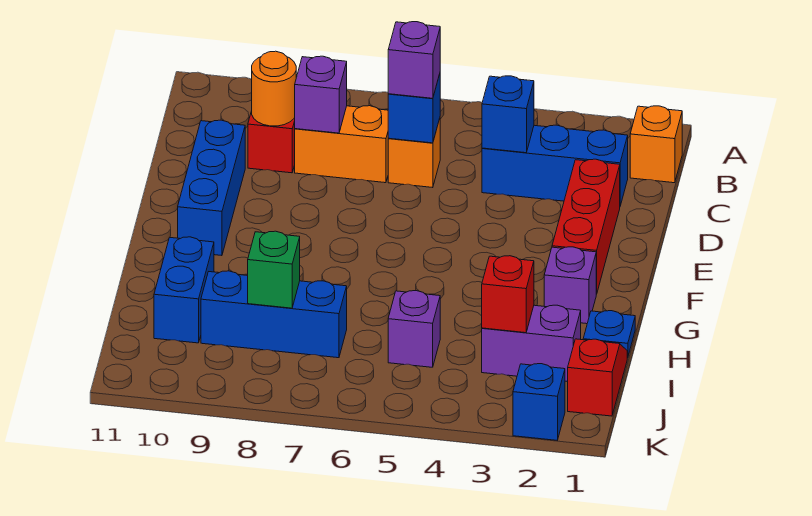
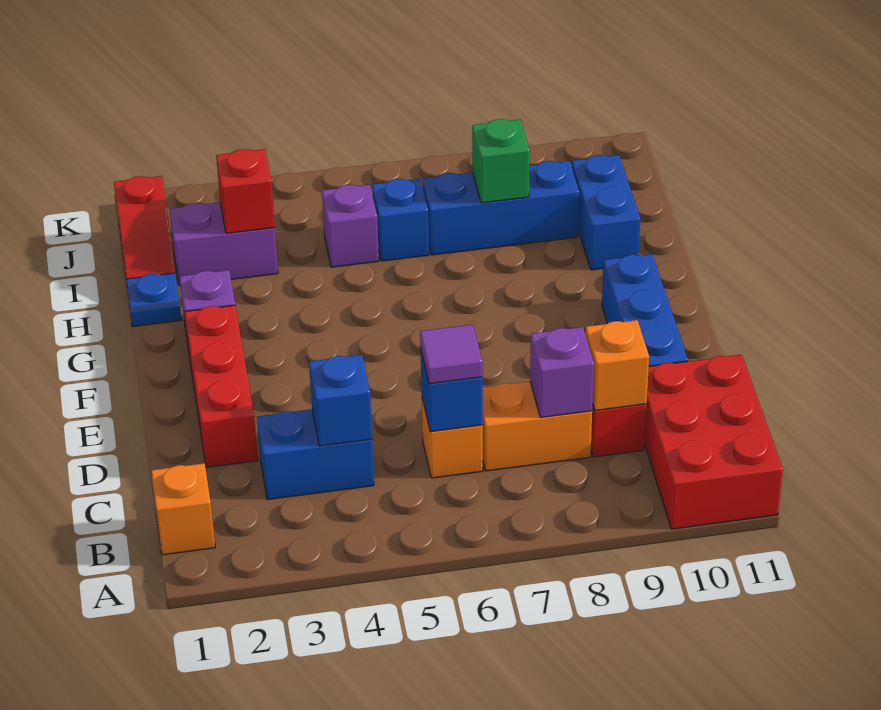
none -> red brick A10:C11 level 1
blue brick C2:C4 level 1 -> blue brick C3:C4 level 1
purple brick C6 level 3 -> purple tile C6 level 3
orange round brick C9 level 2 -> orange brick C9 level 2
blue brick K2 level 1 -> blue brick I6 level 1

